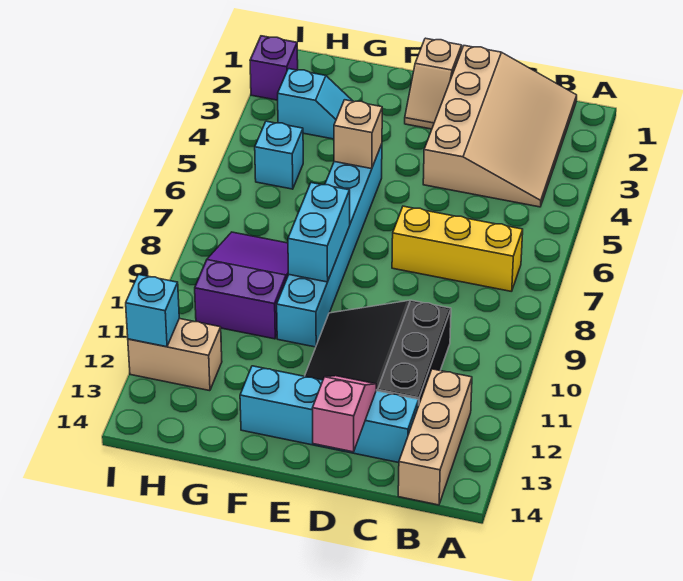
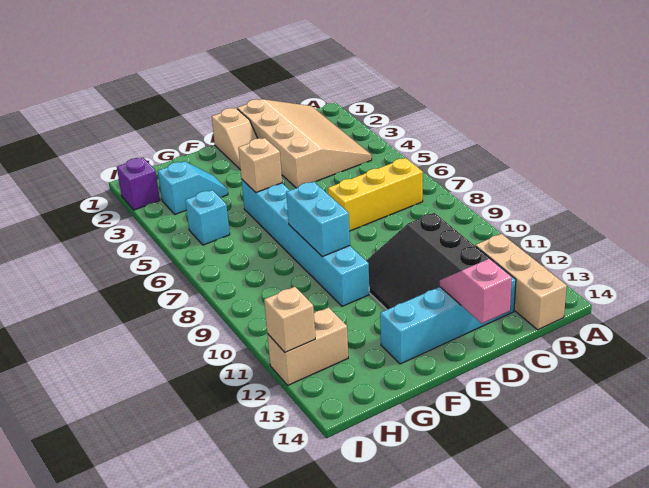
purple slope G8:H10 level 1 top 10 -> none
cyan brick I12 level 2 -> tan brick I12 level 2

